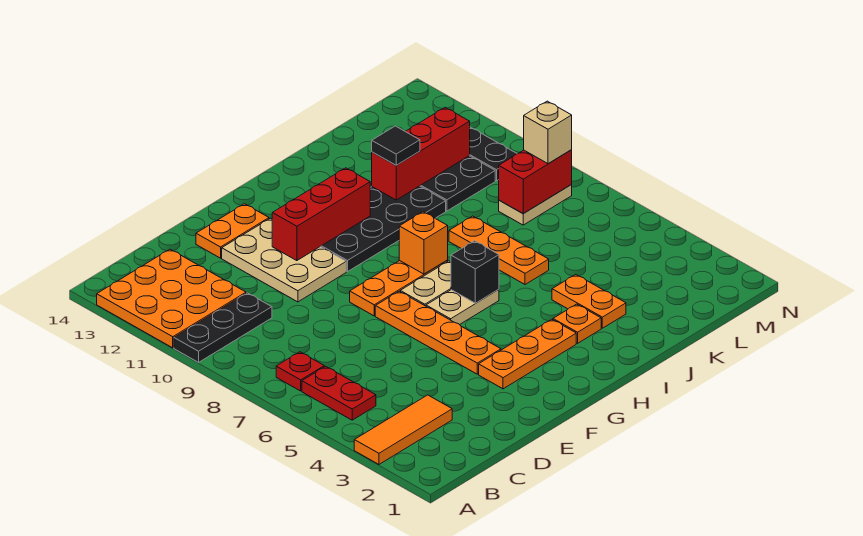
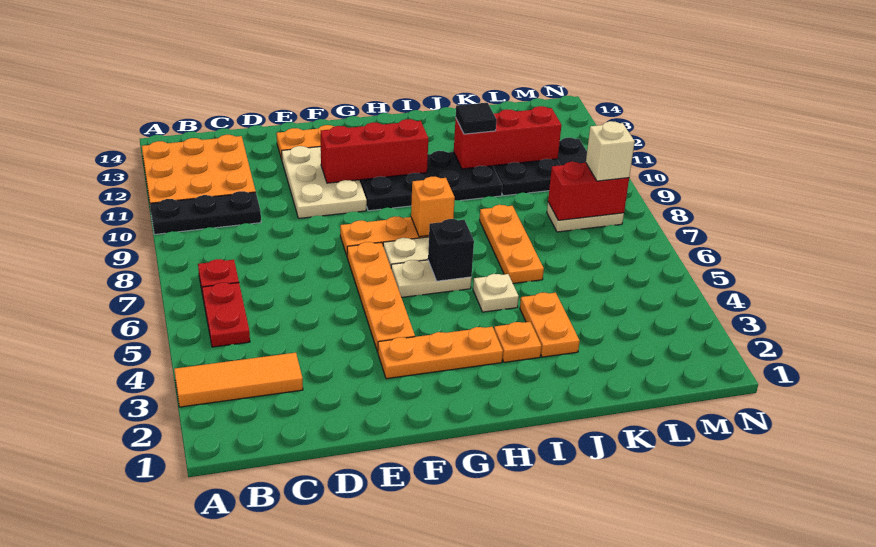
none -> tan plate I5 level 1

